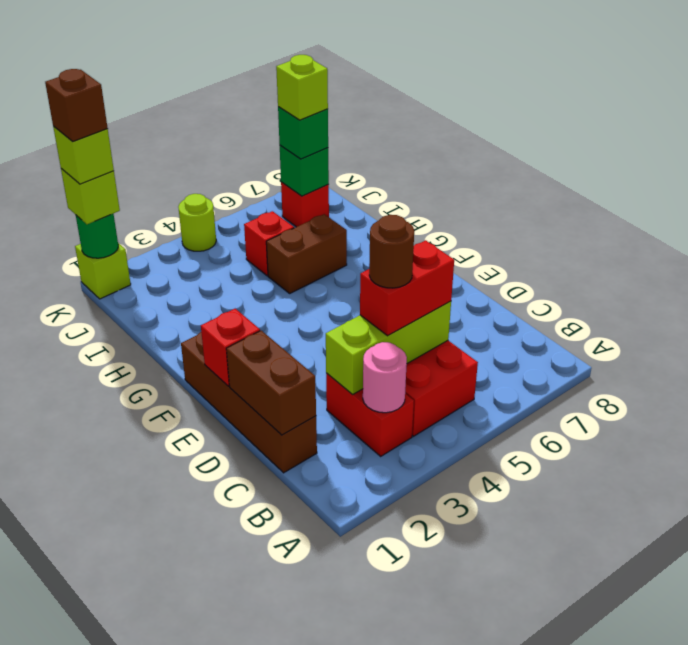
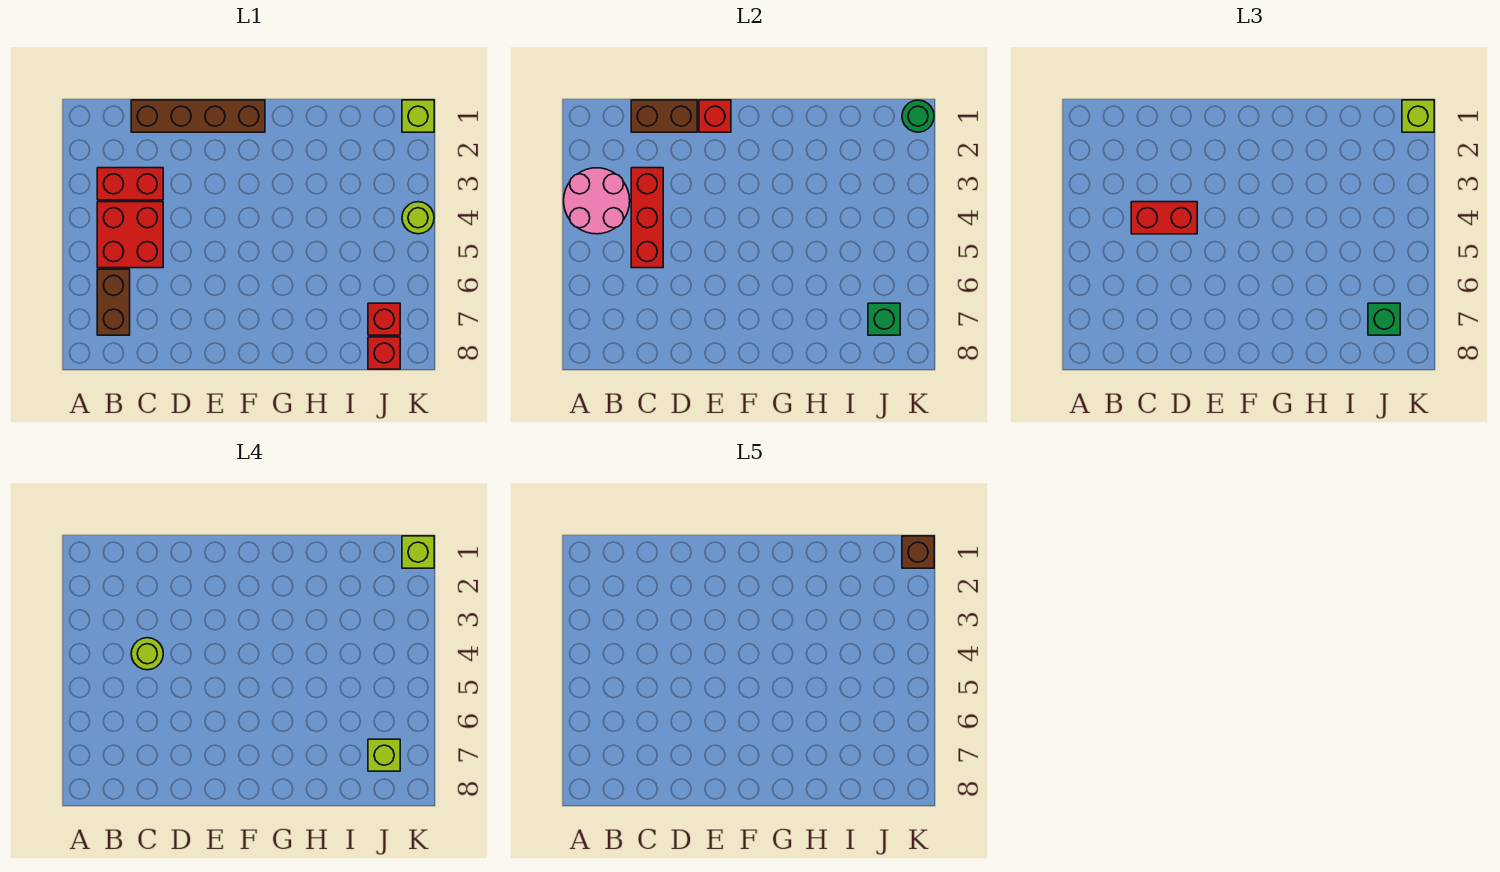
pink round brick B3 level 2 -> pink round brick A3:B4 level 2
lime brick C3:C5 level 2 -> red brick C3:C5 level 2
red brick C4:C5 level 3 -> red brick C4:D4 level 3
brown round brick C4 level 4 -> lime round brick C4 level 4
brown brick H5:H6 level 1 -> brown brick B6:B7 level 1
red brick I5 level 1 -> red brick J8 level 1

